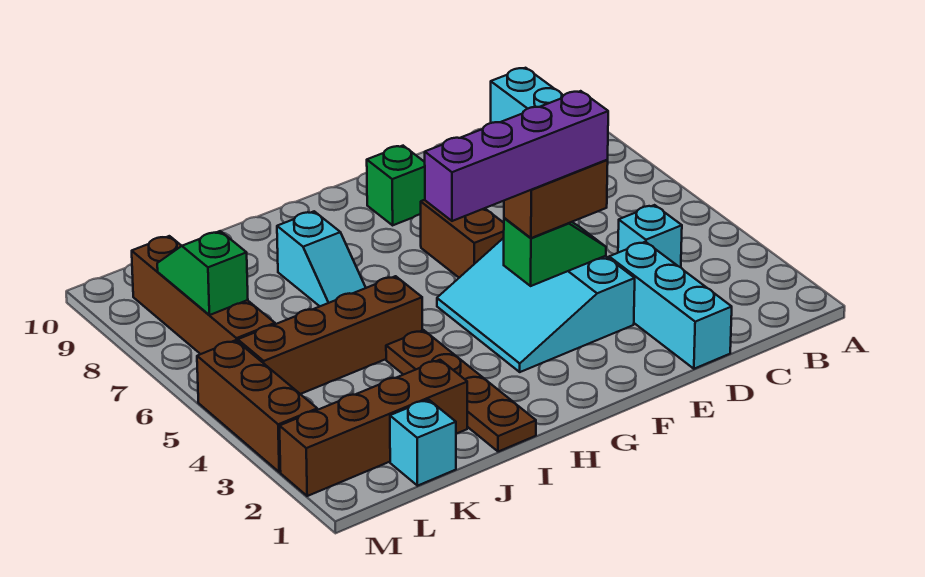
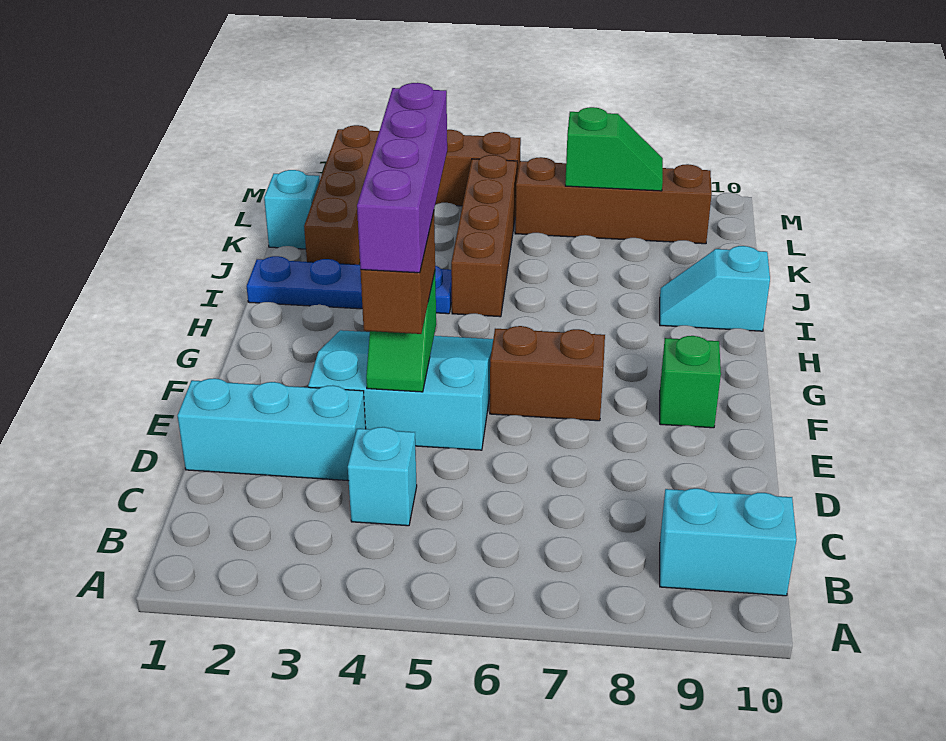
brown plate I1:I4 level 1 -> blue plate I1:I4 level 1
cyan slope I7:I8 level 1 top 8 -> cyan slope I9:I10 level 1 top 10

